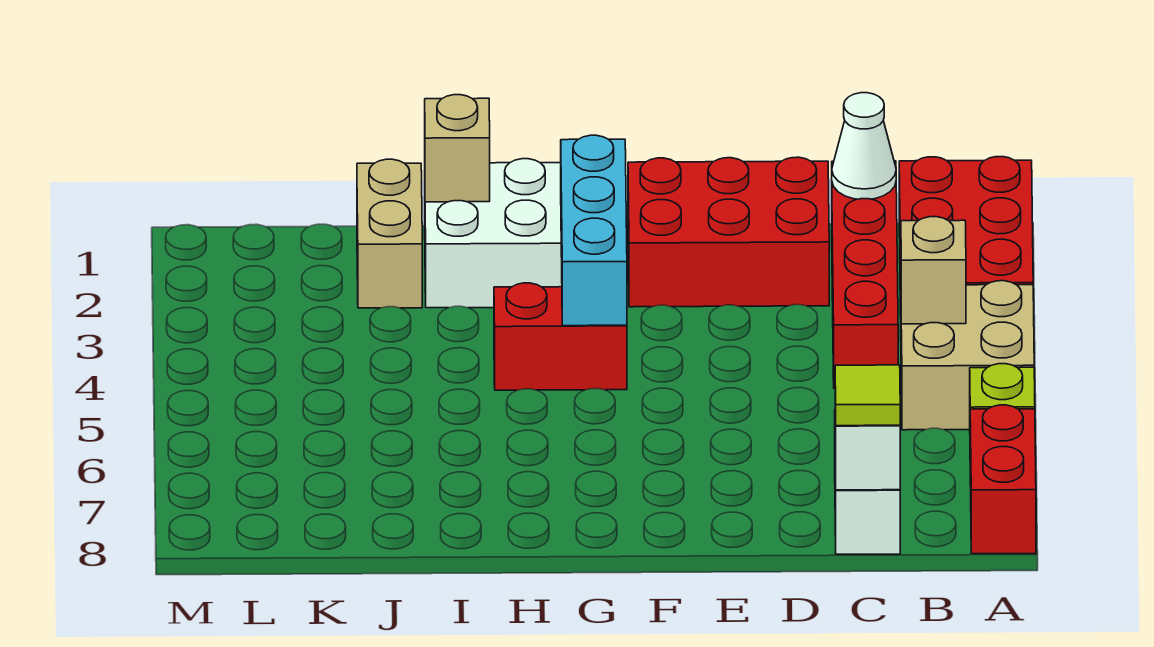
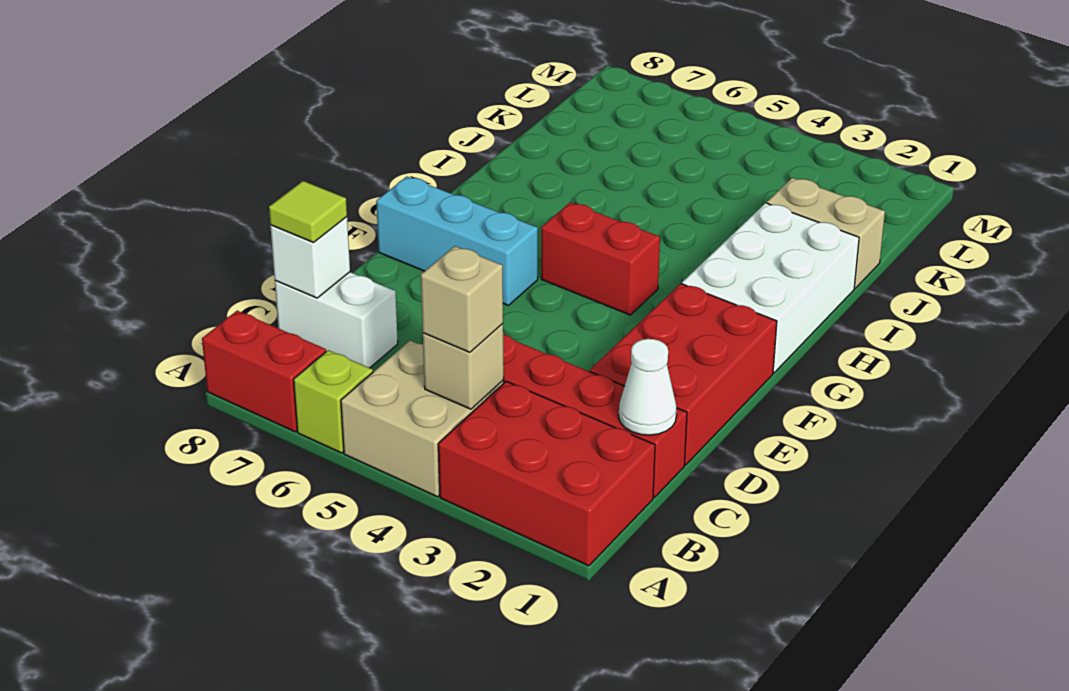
cyan brick G2:G4 level 2 -> cyan brick F6:F8 level 1
red brick G4:H4 level 1 -> red brick G4:G5 level 1
tan brick I1 level 2 -> tan brick B4 level 3

